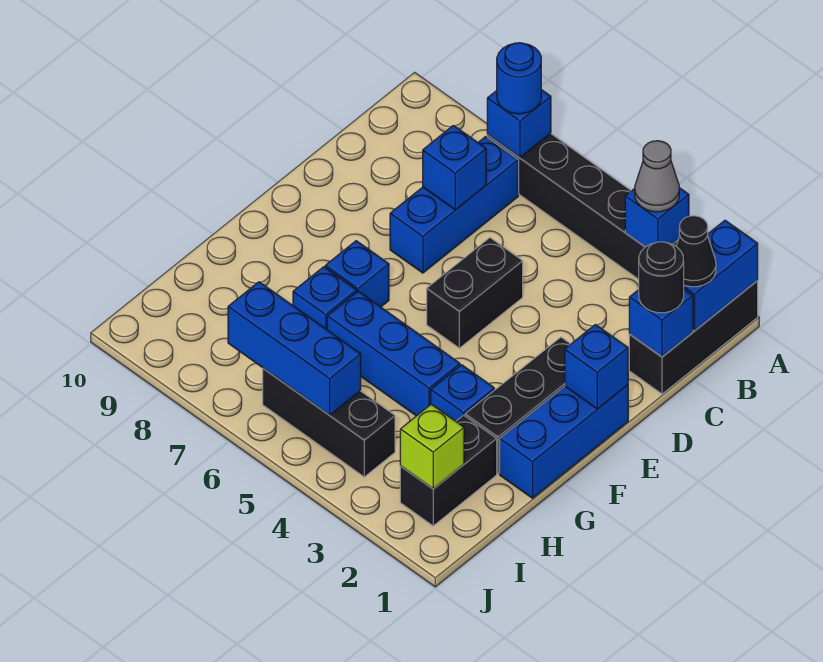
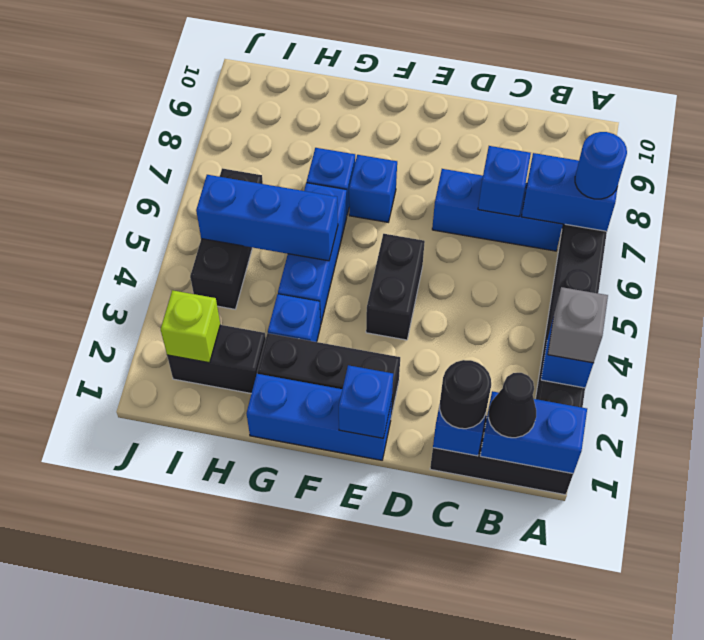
grey cone A3 level 3 -> grey brick A3 level 3
blue brick A7 level 2 -> blue brick A7:B7 level 2
black brick D5:E5 level 1 -> black brick E4:E5 level 1
blue brick I5:I7 level 2 -> blue brick G5:I5 level 2

